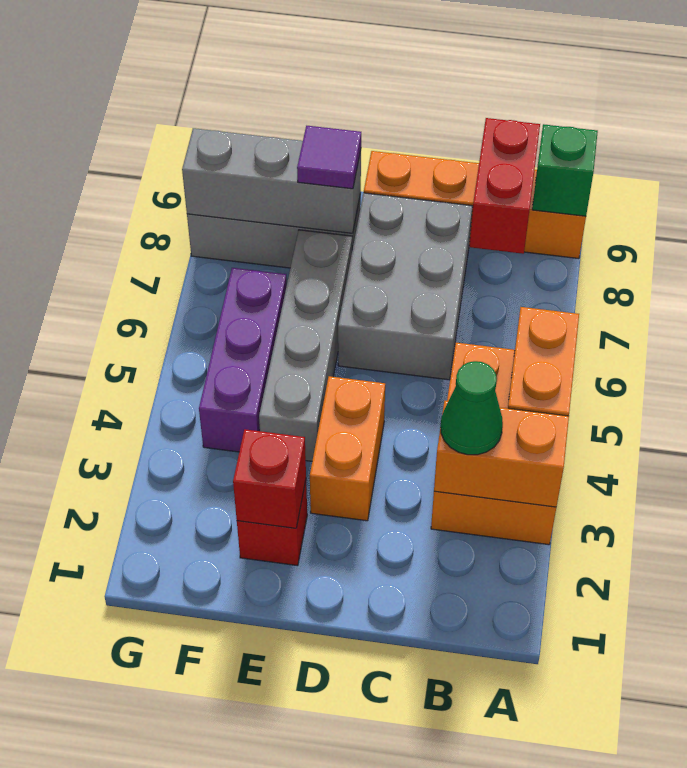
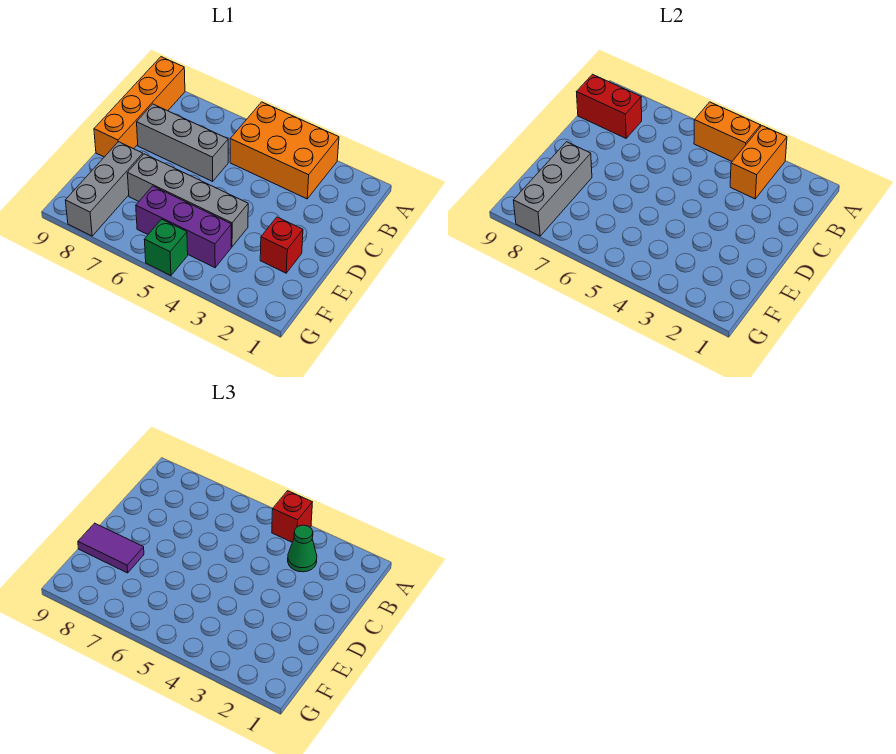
green brick A9 level 2 -> green brick G5 level 1
grey brick C6:D8 level 1 -> grey brick C6:C8 level 1
orange brick D3:D4 level 1 -> none
red brick E2 level 2 -> red brick A4 level 3
purple tile E8 level 3 -> purple tile E8:E9 level 3

